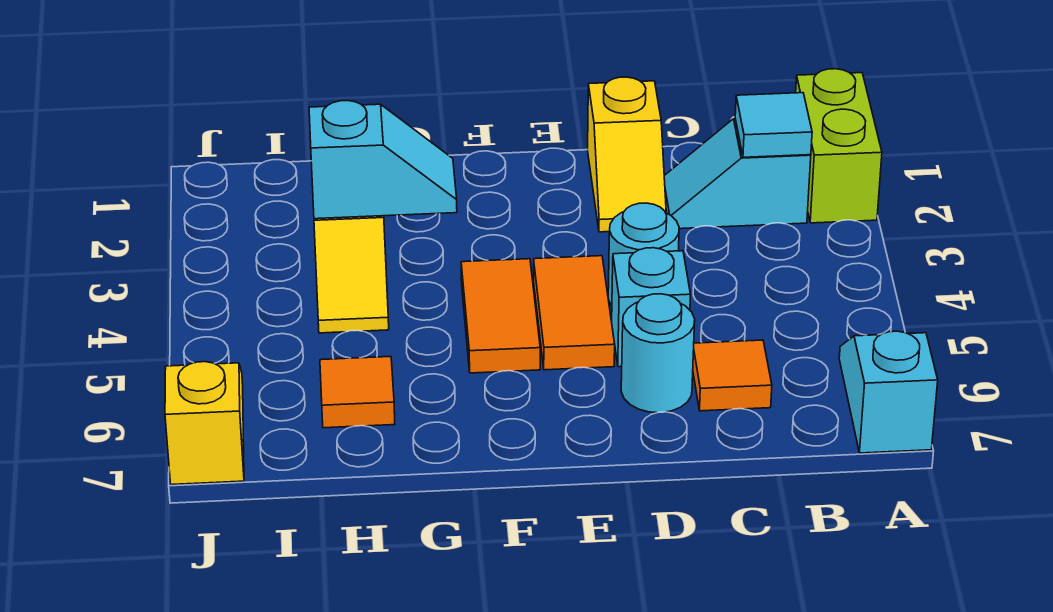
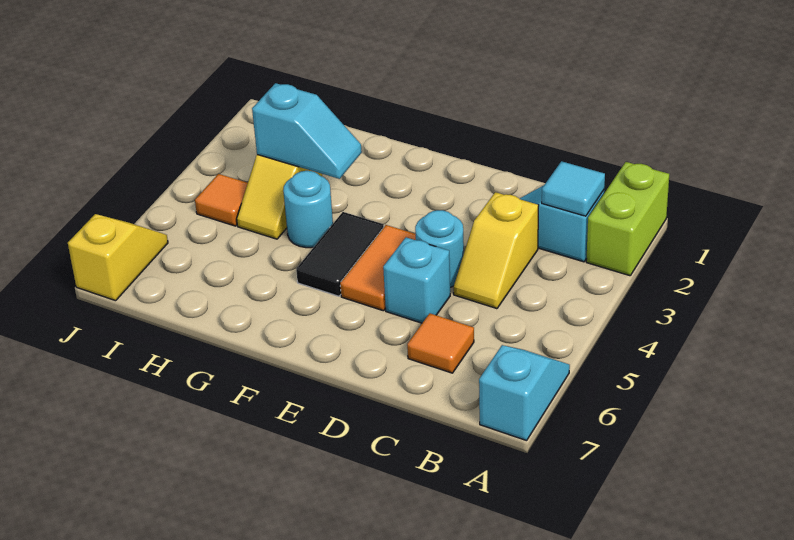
yellow slope D1:D2 level 1 top 1 -> yellow slope C3:C4 level 1 top 3
cyan round brick D6 level 1 -> cyan round brick G4 level 1
orange tile F4:F5 level 1 -> black tile F4:F5 level 1
orange tile H6 level 1 -> orange tile I4 level 1

